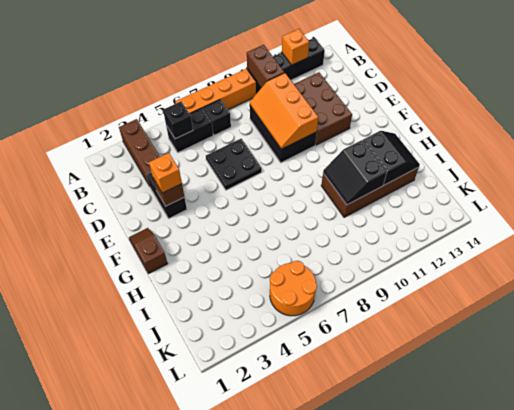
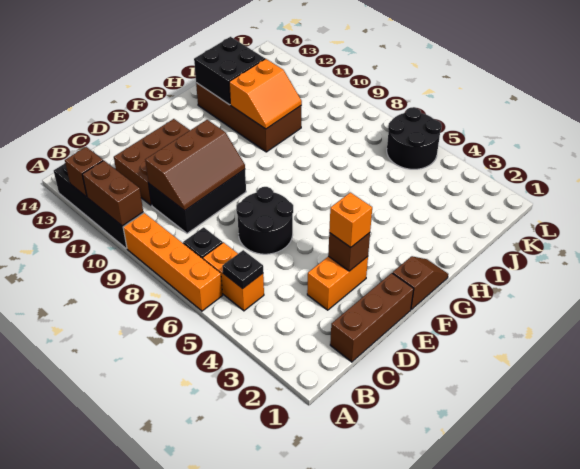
brown brick A3:C3 level 1 -> brown brick C1:E1 level 1
brown brick A10:B10 level 2 -> brown brick A10:A11 level 2
orange brick A12 level 2 -> brown brick A12 level 2
black brick B5:B6 level 1 -> orange brick B5:B6 level 1
black brick B5 level 2 -> black plate B5 level 2
orange slope C9:E10 level 2 top 10 -> brown slope C9:E10 level 2 top 10
black brick D3:E3 level 1 -> orange brick D3:E3 level 1
black plate D6:E7 level 1 -> black round brick D6:E7 level 1
brown slope F1:G1 level 1 top G -> brown slope F1:G1 level 1 top F
black slope H10:I11 level 2 top 11 -> orange slope H10:I11 level 2 top 11
black slope H12:I13 level 2 top 12 -> black brick H12:I13 level 2
orange round brick K5:L6 level 1 -> black round brick K5:L6 level 1

